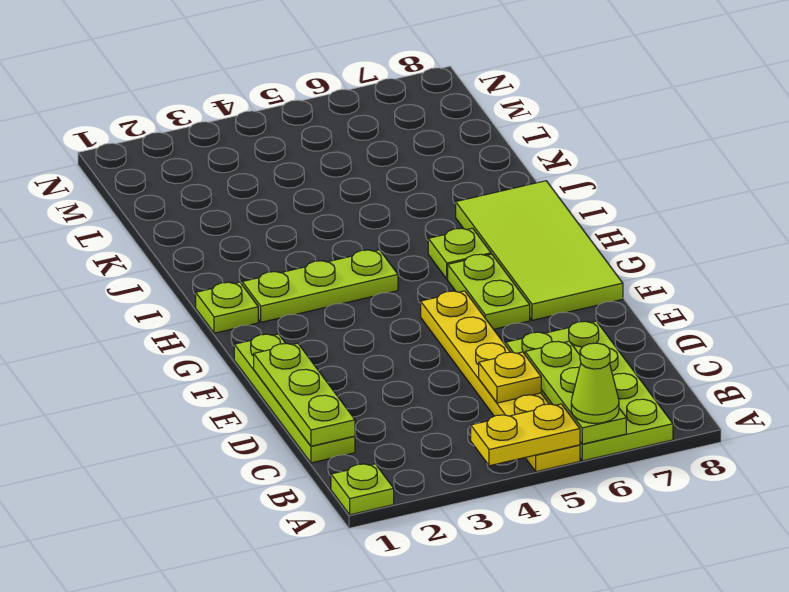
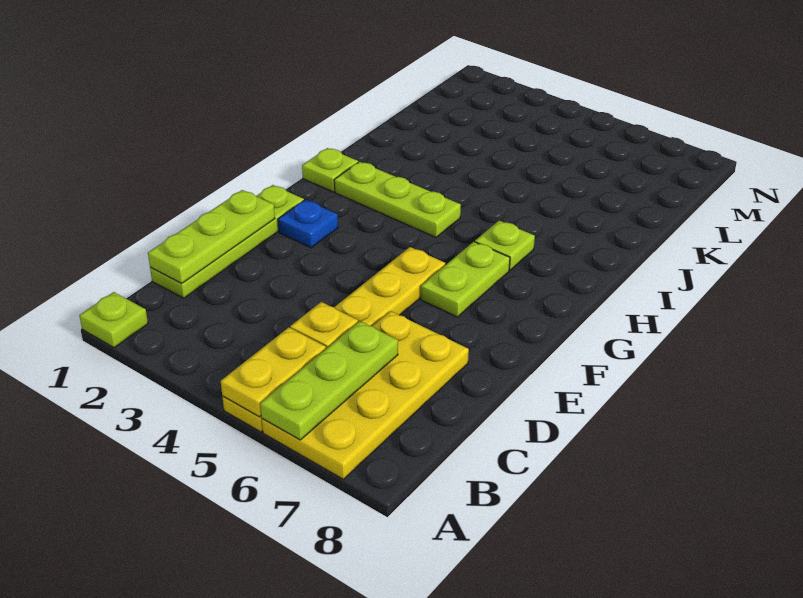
yellow plate A4:A5 level 2 -> yellow plate A5:B5 level 2
lime plate A6:D7 level 1 -> yellow plate A6:D7 level 1
lime cone A6 level 3 -> none
none -> blue plate F2 level 1
lime tile F7:I8 level 1 -> none

